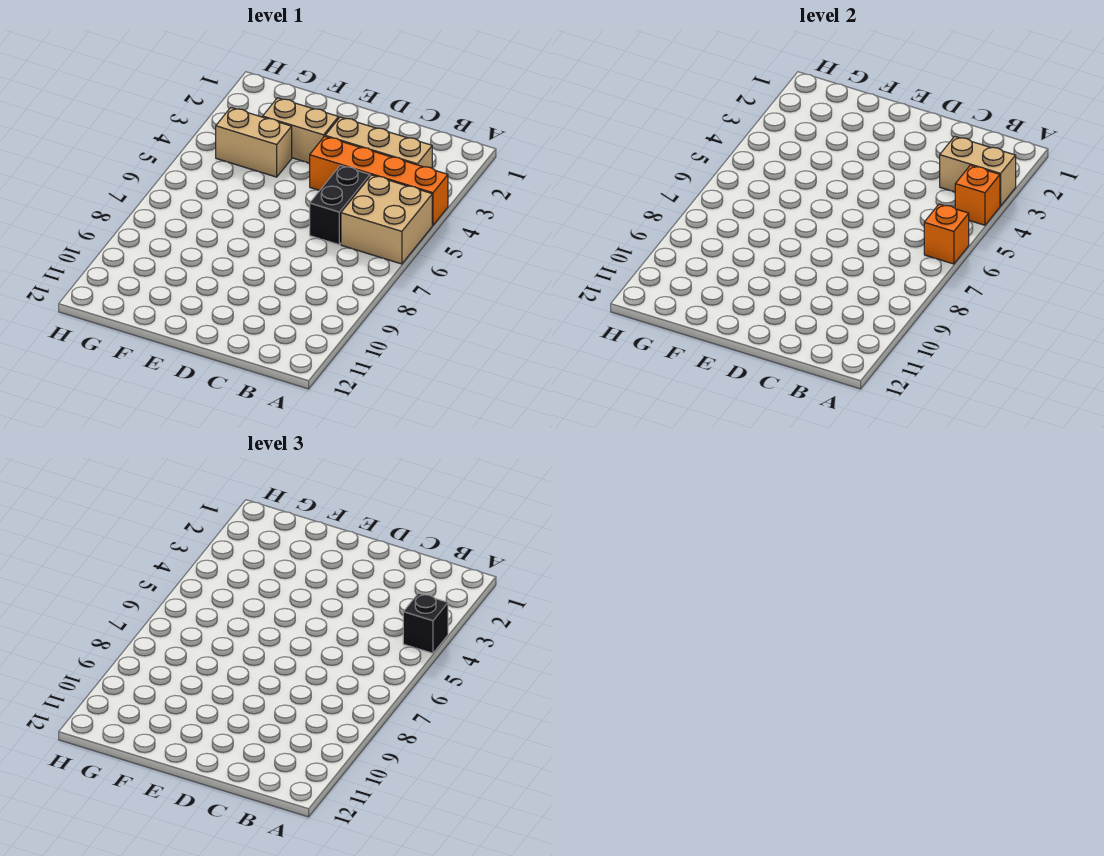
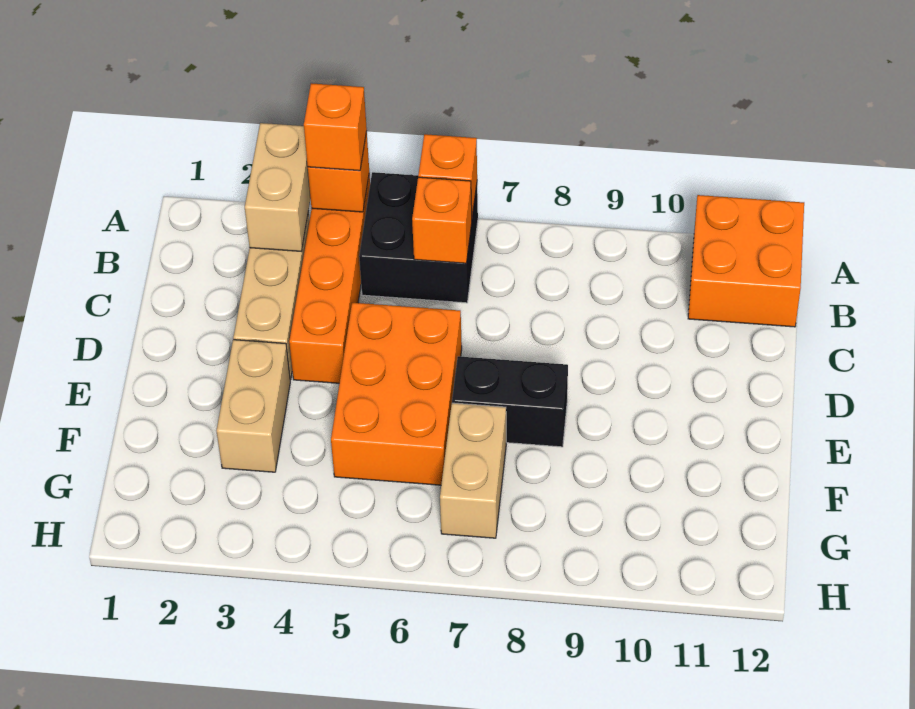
black brick A4 level 3 -> orange brick A4 level 3
tan brick A5:B6 level 1 -> black brick A5:B6 level 1
none -> orange brick A11:B12 level 1
none -> orange brick B6 level 2
black brick C5:C6 level 1 -> black brick E7:E8 level 1
none -> orange brick D5:F6 level 1
tan brick F4:G4 level 1 -> tan brick F7:G7 level 1

